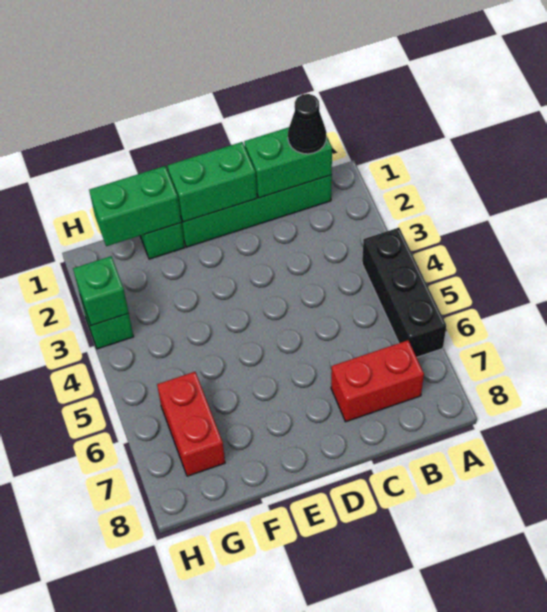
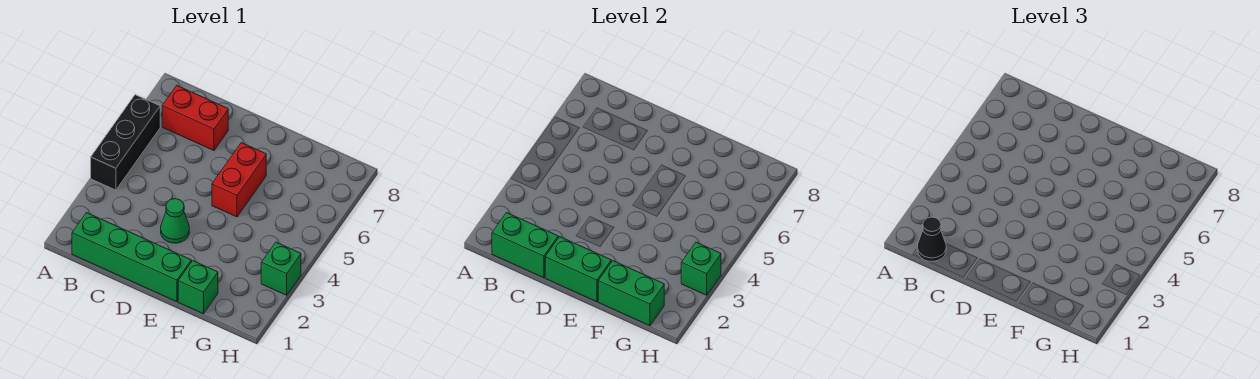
none -> green cone D3 level 1
red brick G6:G7 level 1 -> red brick E5:E6 level 1

